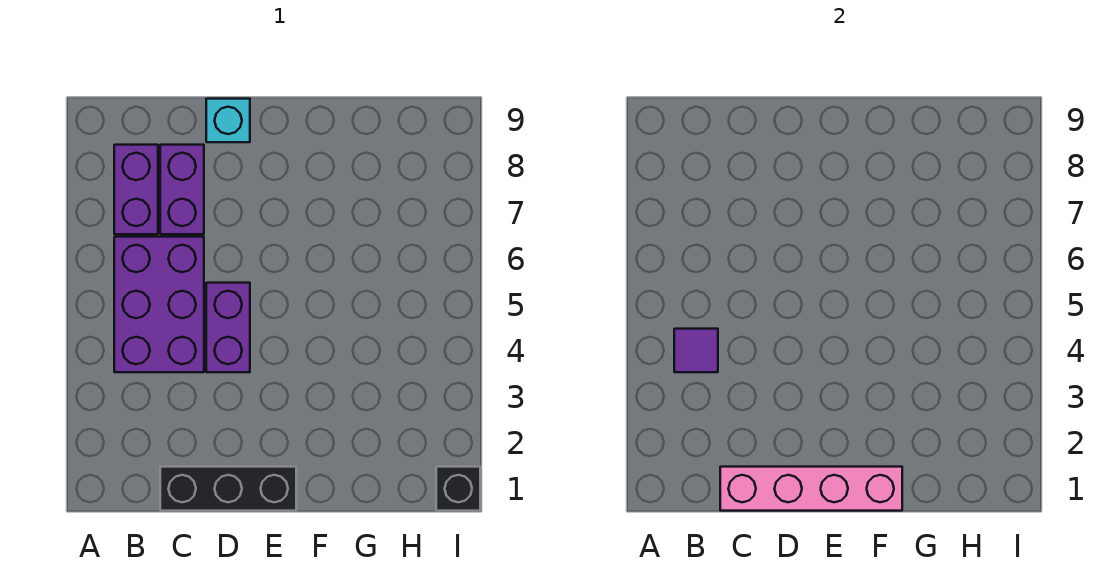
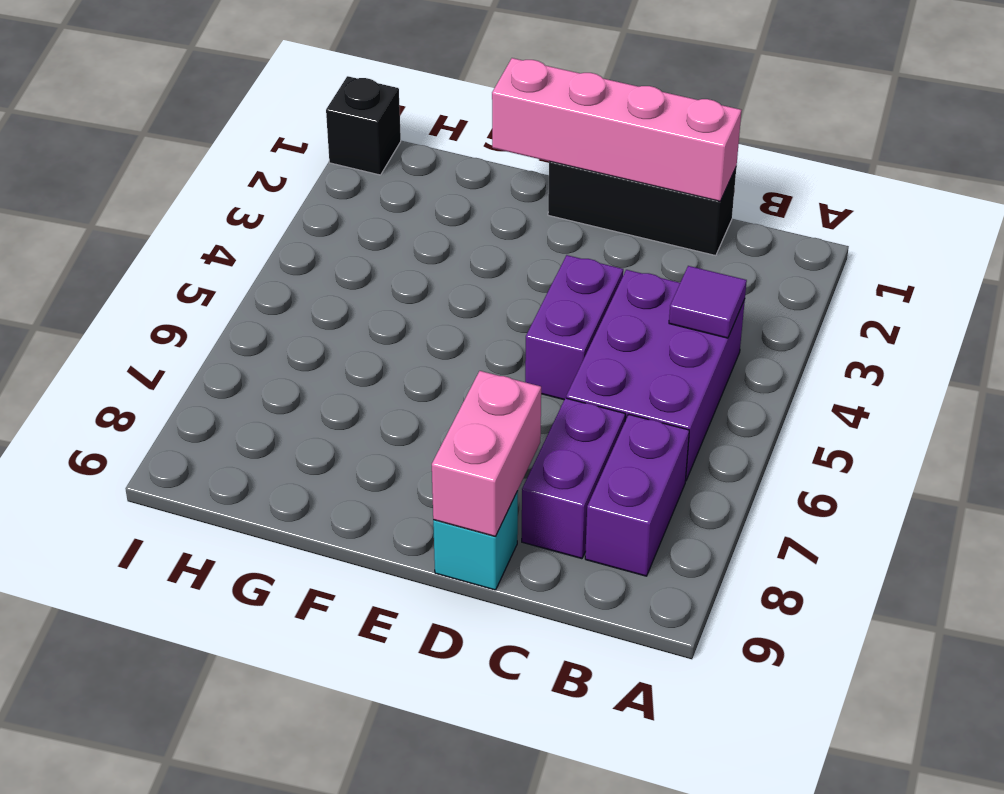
none -> pink brick D8:D9 level 2

